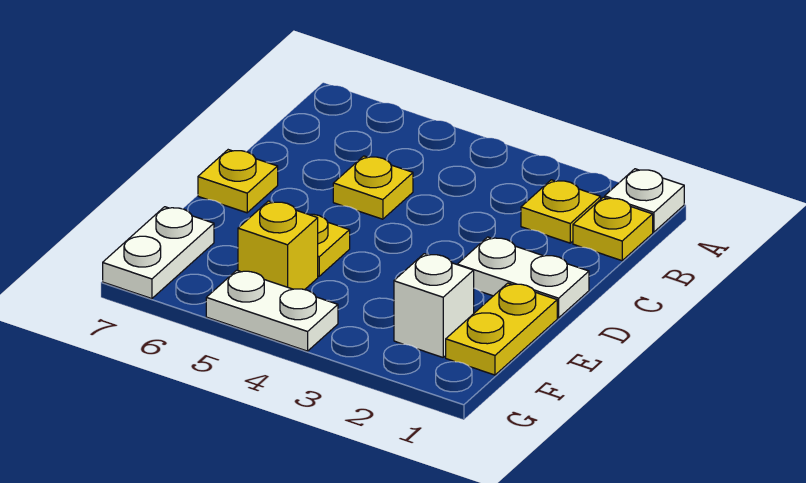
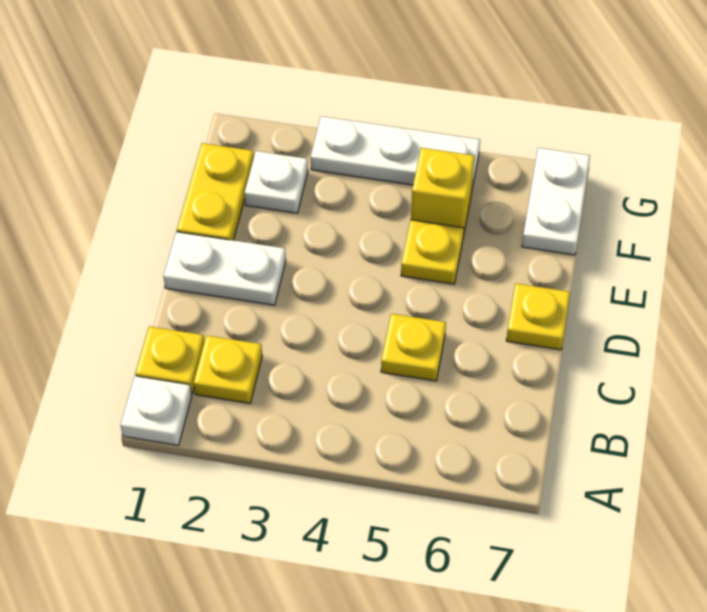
white brick F2 level 1 -> white plate F2 level 1
white plate G4:G5 level 1 -> white plate G3:G5 level 1

